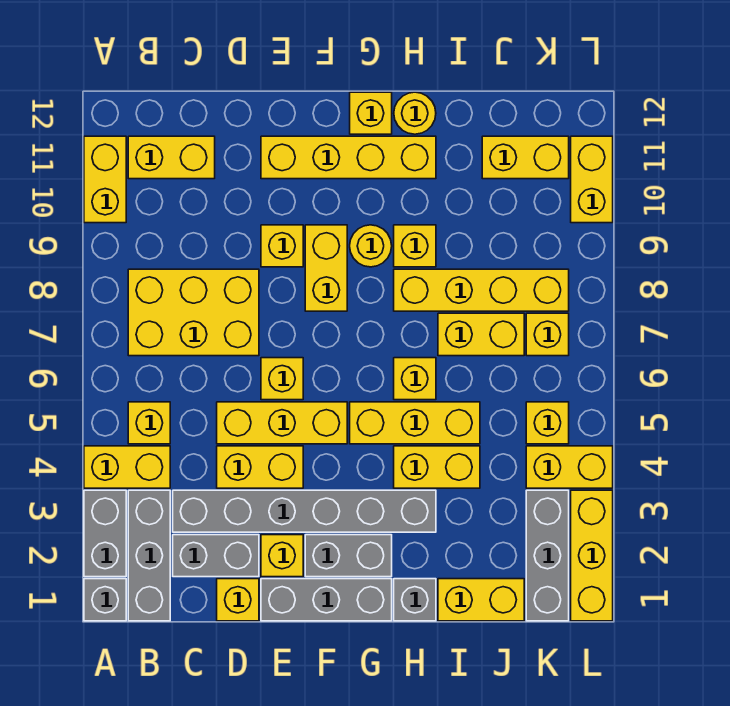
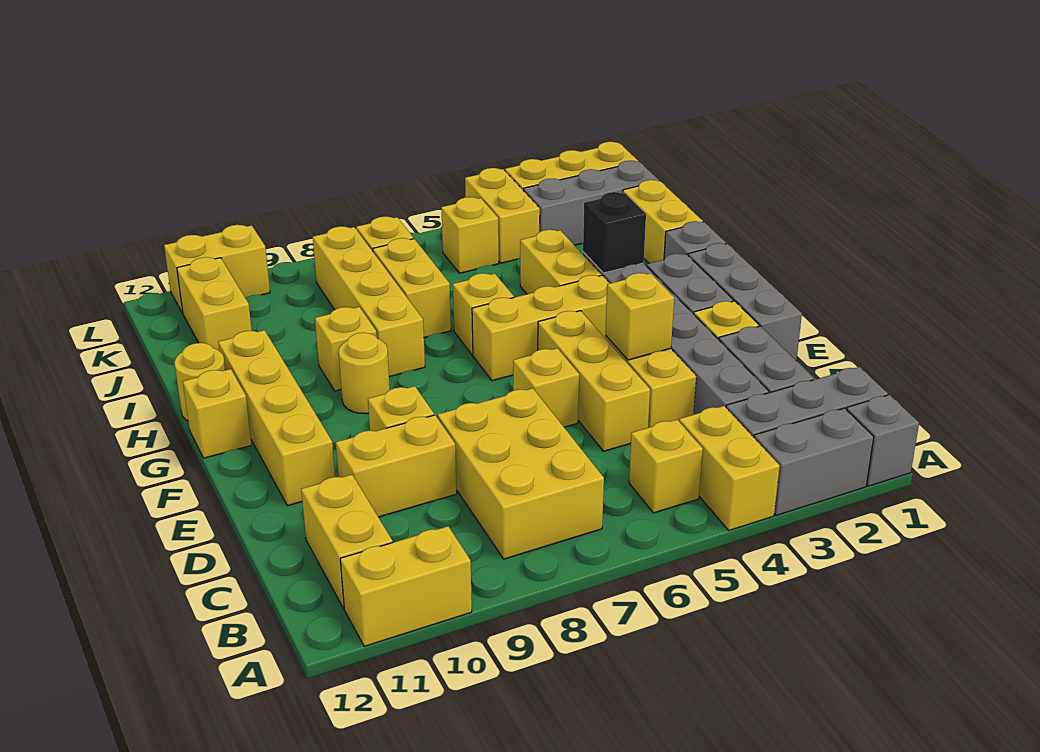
yellow brick D1 level 1 -> yellow brick E4 level 2
yellow brick F8:F9 level 1 -> yellow brick D9:D10 level 1
yellow brick G5:I5 level 1 -> yellow brick G4:G6 level 1
none -> black brick H3 level 2

